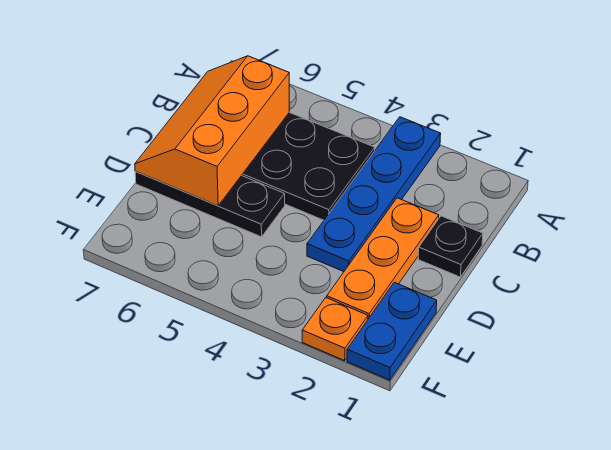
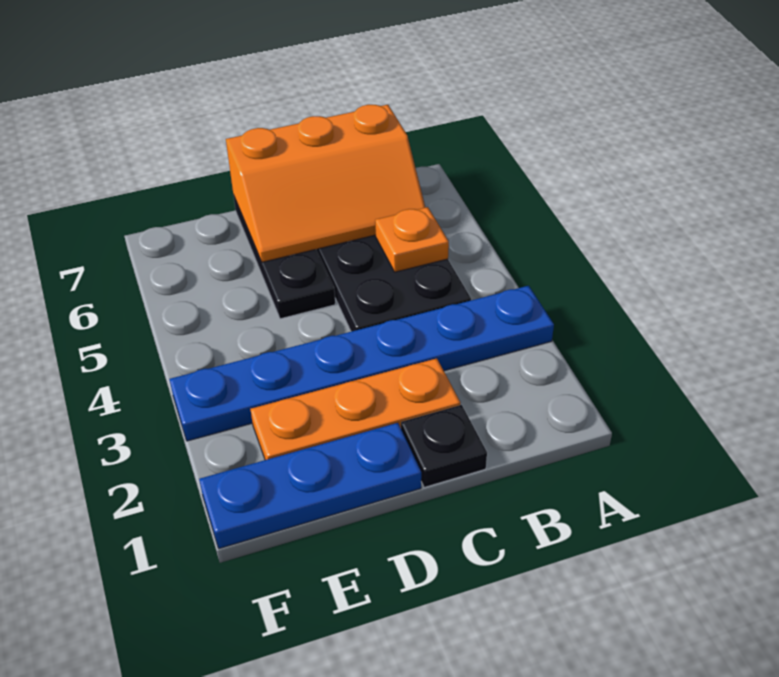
blue plate A3:D3 level 1 -> blue plate A3:F3 level 1
orange slope B6:D7 level 2 top 6 -> orange slope B6:D7 level 2 top 7
blue plate E1:F1 level 1 -> blue plate D1:F1 level 1
orange plate F2 level 1 -> orange plate B5 level 2

